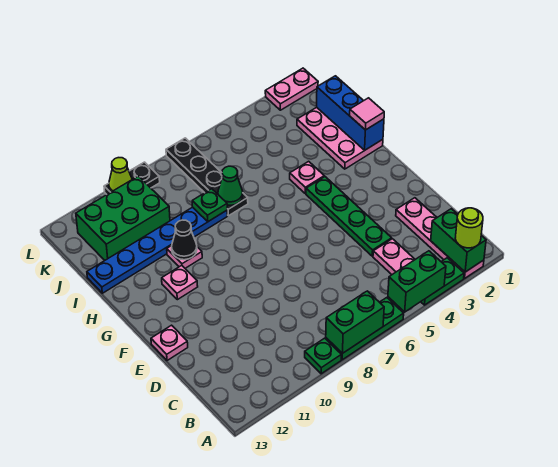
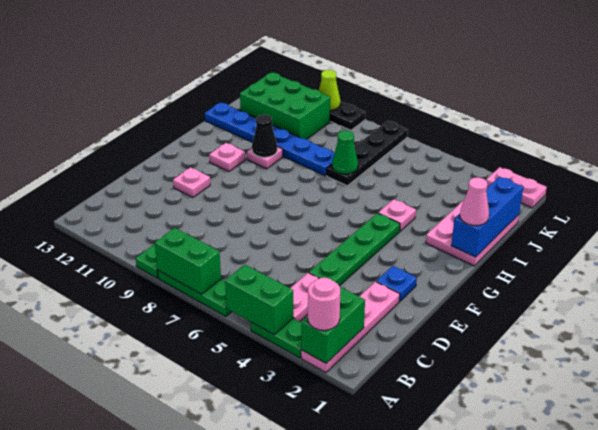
lime round brick A2 level 3 -> pink round brick A2 level 3
none -> blue plate E2 level 1
pink plate E13 level 1 -> pink plate E11 level 1
pink tile H1 level 3 -> pink cone H1 level 3
green plate I8 level 2 -> none

